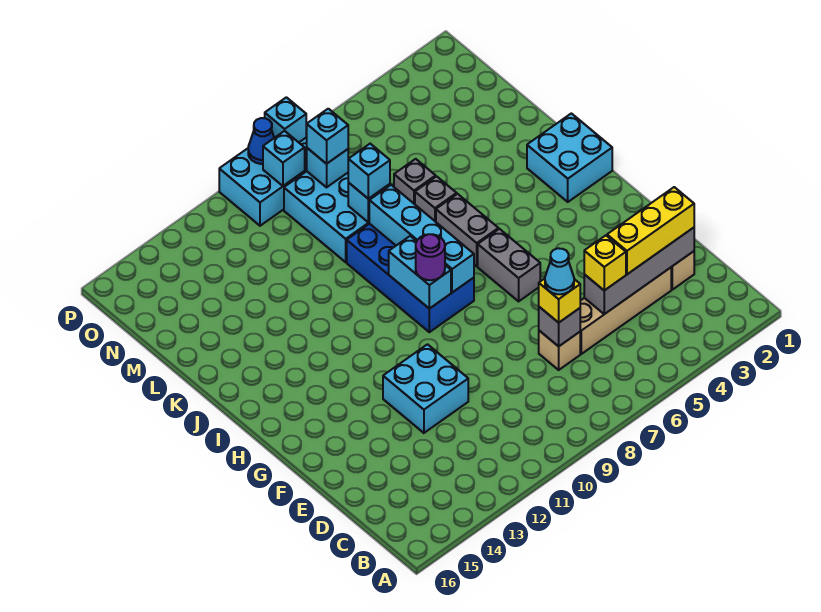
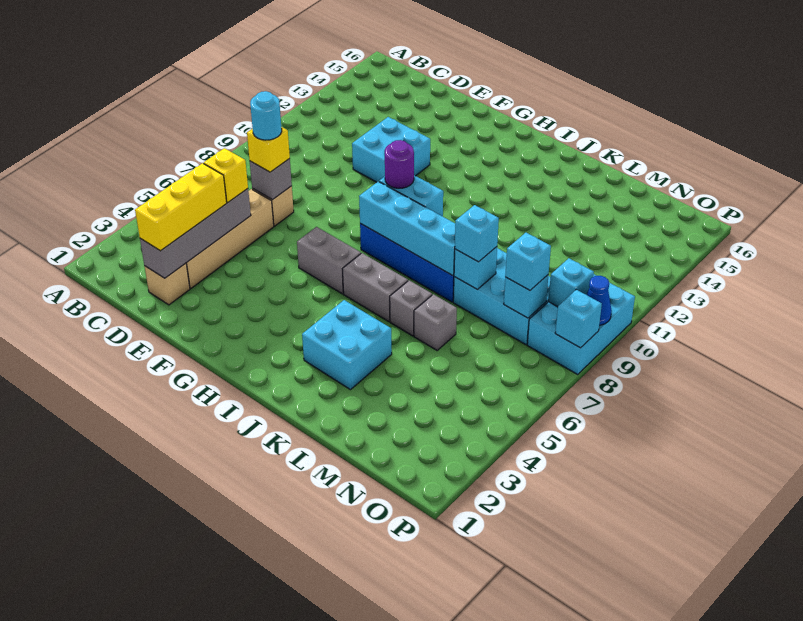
cyan cone D7 level 4 -> cyan round brick D7 level 4
cyan brick I1:J2 level 1 -> cyan brick J3:K4 level 1

